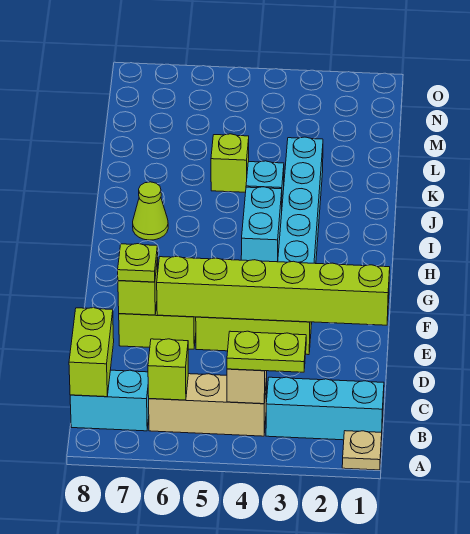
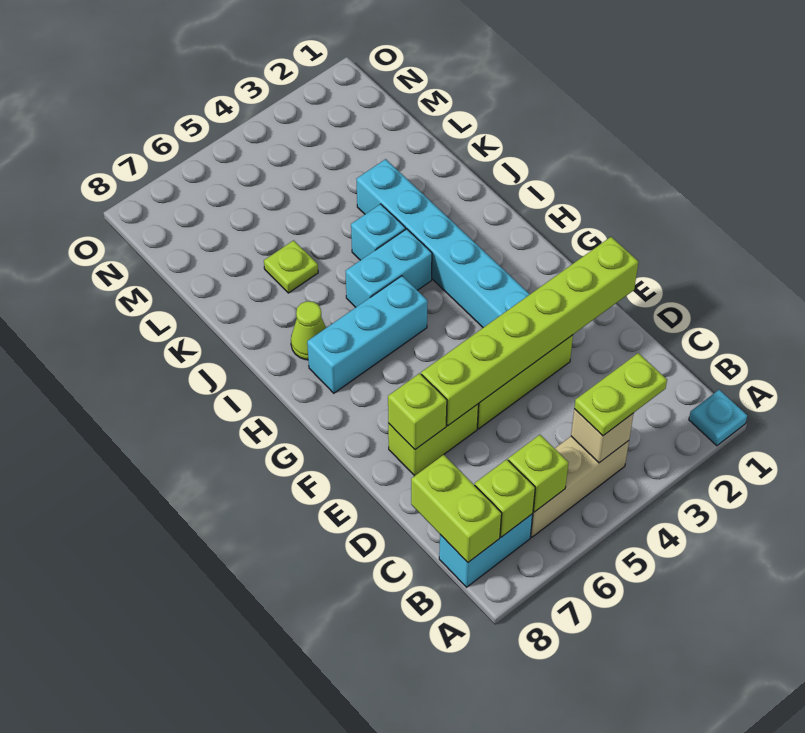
tan plate A1 level 1 -> cyan plate A1 level 1
cyan brick B1:B3 level 1 -> cyan brick H5:H7 level 1
lime plate E7 level 3 -> lime plate K6 level 1
cyan brick H4:I4 level 1 -> cyan brick I4:I5 level 1
lime brick K5 level 1 -> lime brick B7 level 2

